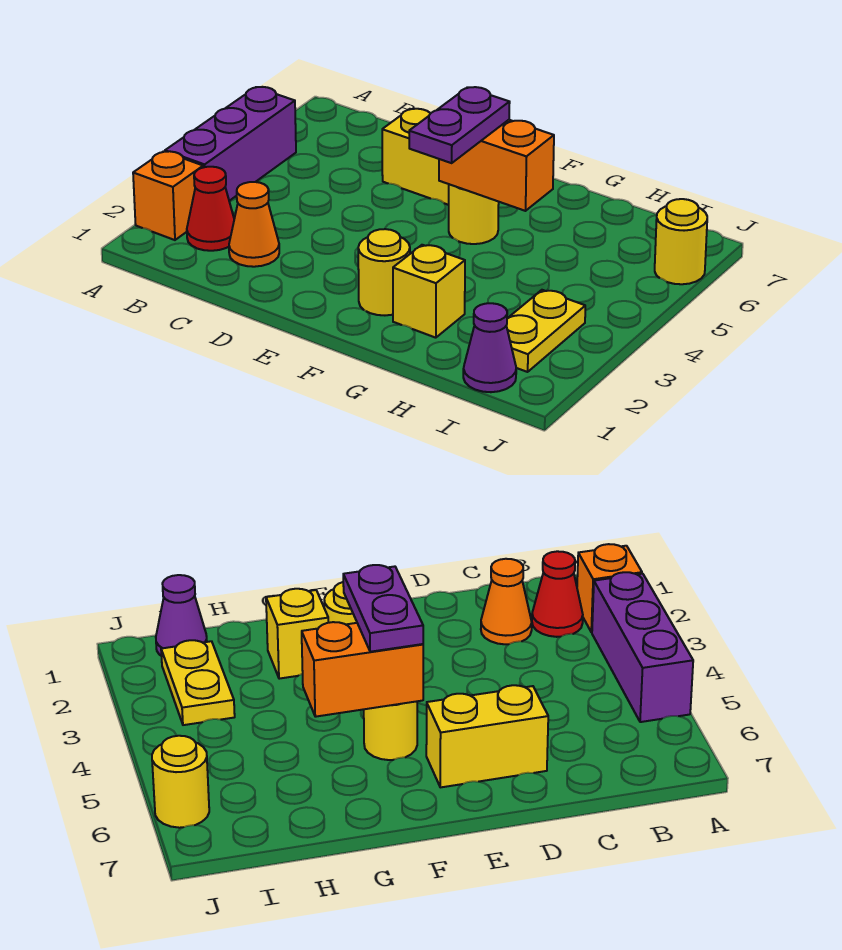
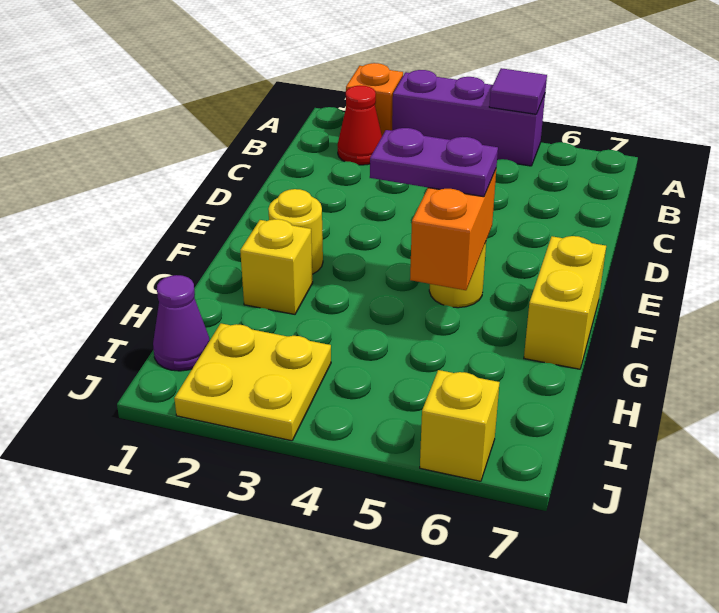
none -> purple tile A5 level 2
orange cone C2 level 1 -> none
yellow brick D6:E6 level 1 -> yellow brick F7:G7 level 1
yellow plate I2:I3 level 1 -> yellow plate I2:J3 level 1
yellow round brick J6 level 1 -> yellow brick J6 level 1

